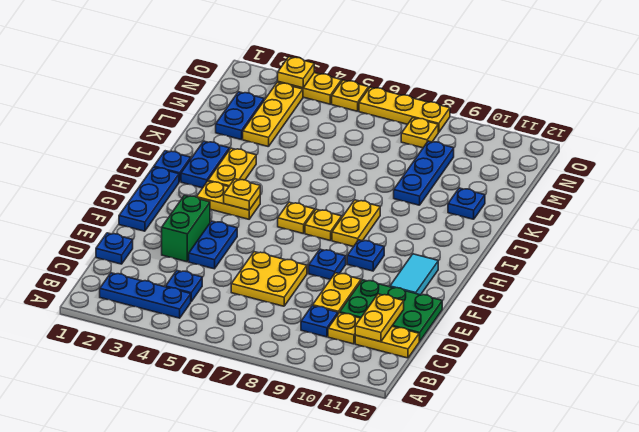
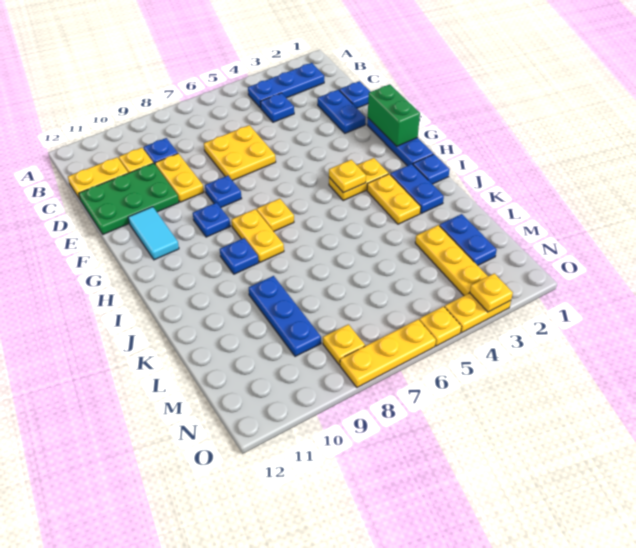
yellow plate C11:D11 level 2 -> none
green brick E3:F3 level 1 -> green brick F1:G1 level 2
blue plate E4:F4 level 1 -> blue plate D2:E2 level 1
yellow plate H6 level 1 -> none
blue plate K11 level 1 -> blue plate I9 level 1

